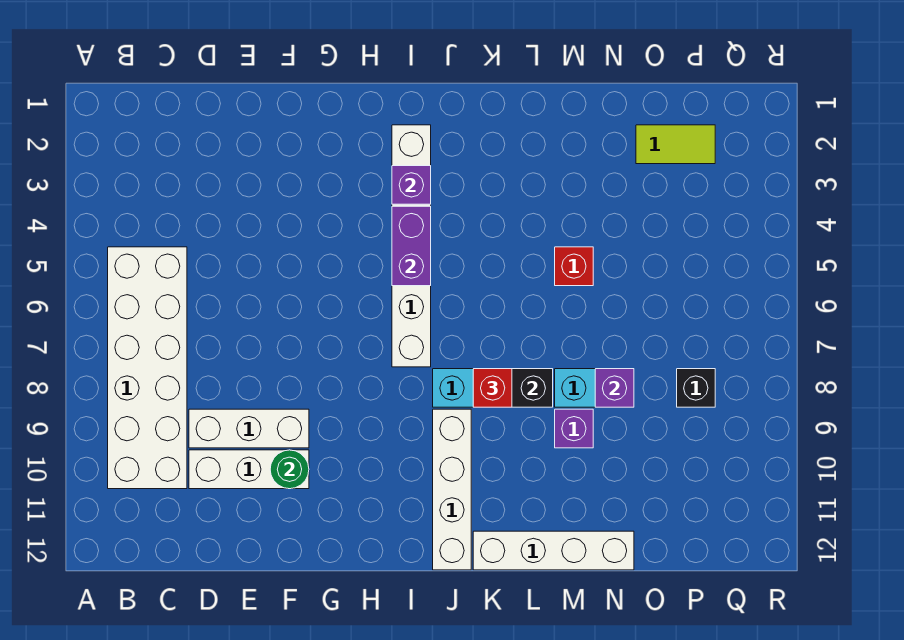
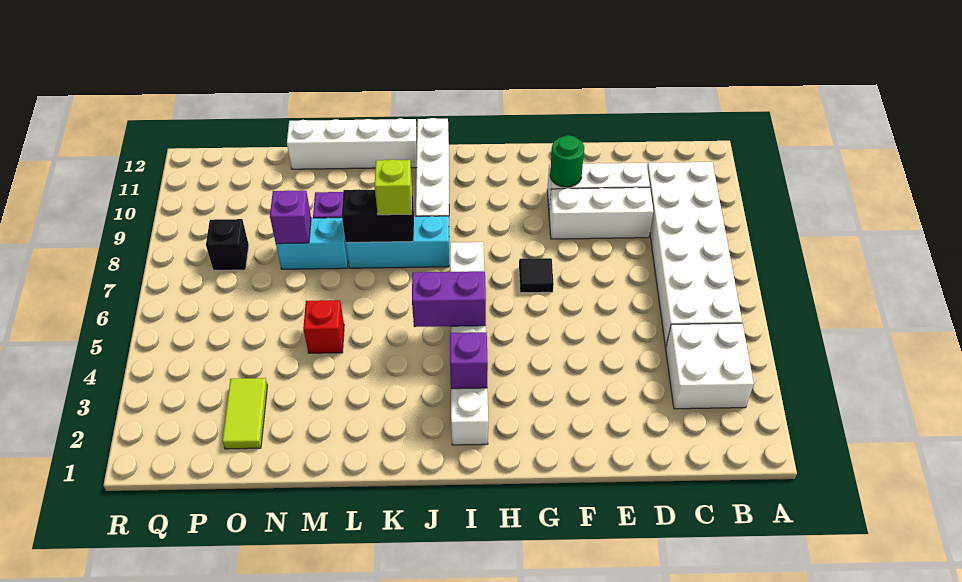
none -> white brick B3:C4 level 1
none -> black tile G7 level 1
purple brick I4:I5 level 2 -> purple brick I5:J5 level 2
red brick K8 level 3 -> lime brick K8 level 3
lime tile O2:P2 level 1 -> lime tile O2:O3 level 1

